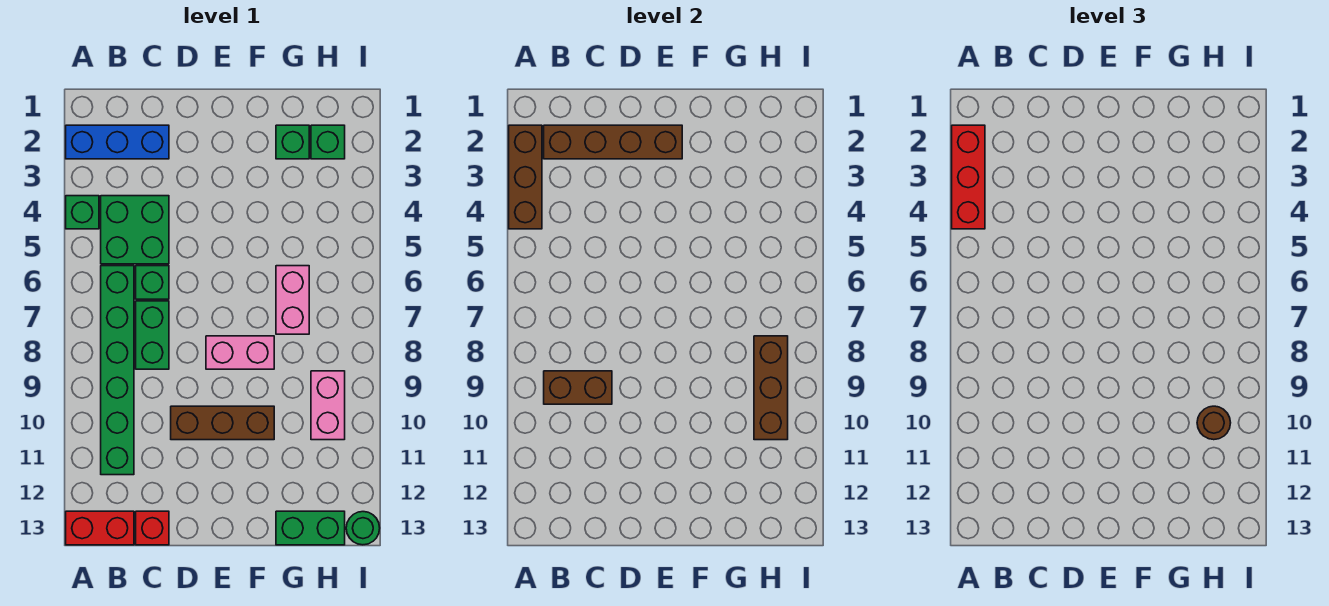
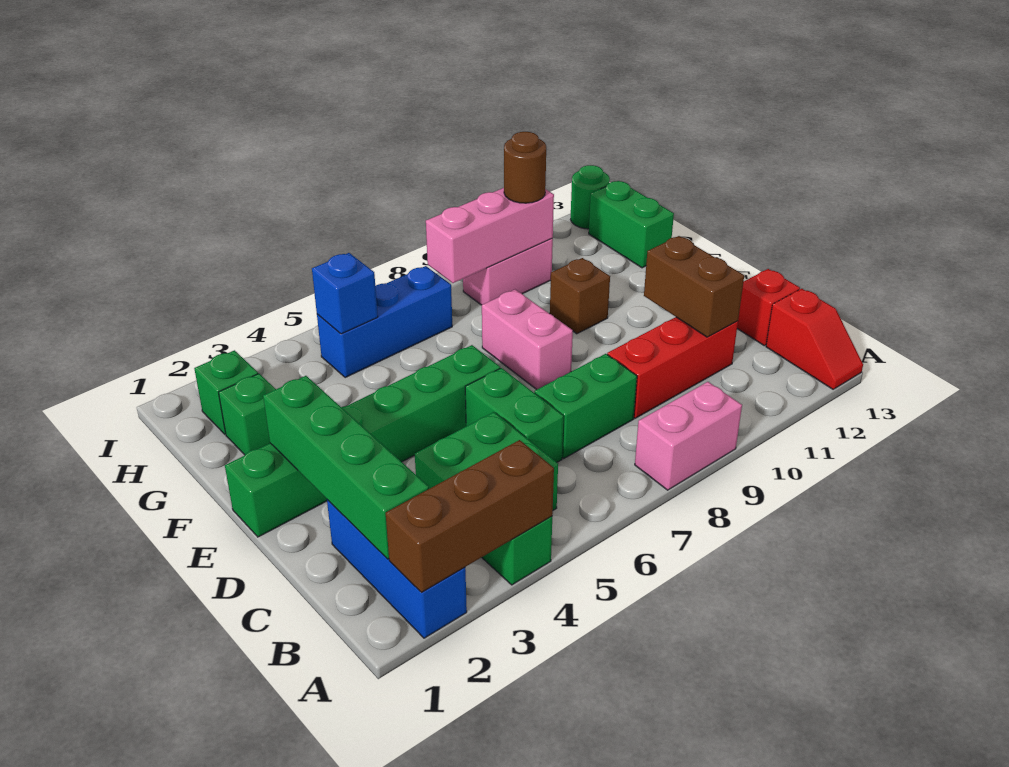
red brick A2:A4 level 3 -> red brick C9:C11 level 1
red brick A13:B13 level 1 -> red slope A13:B13 level 1 top B
brown brick B2:E2 level 2 -> green brick B2:E2 level 2
green brick B6:B11 level 1 -> green brick E1:E6 level 1
brown brick B9:C9 level 2 -> brown brick C11:D11 level 2
green brick C6 level 1 -> green brick C6:D6 level 1
brown brick D10:F10 level 1 -> brown brick F10 level 1
pink brick G6:G7 level 1 -> pink brick A8:A9 level 1
none -> blue brick H5:H7 level 1
none -> blue brick H5 level 2
brown brick H8:H10 level 2 -> pink brick H8:H10 level 2

